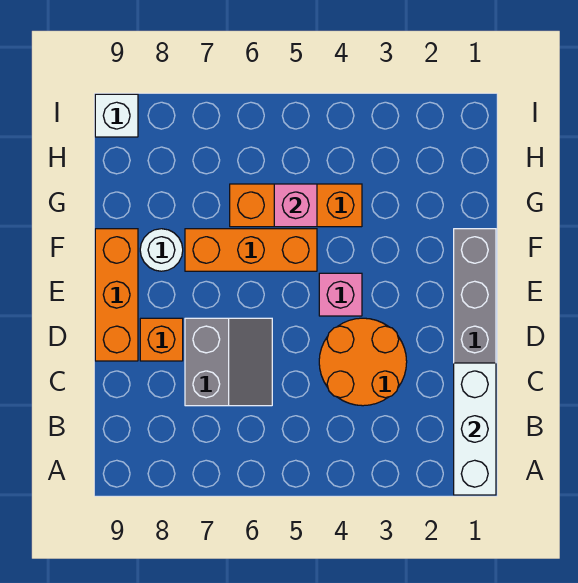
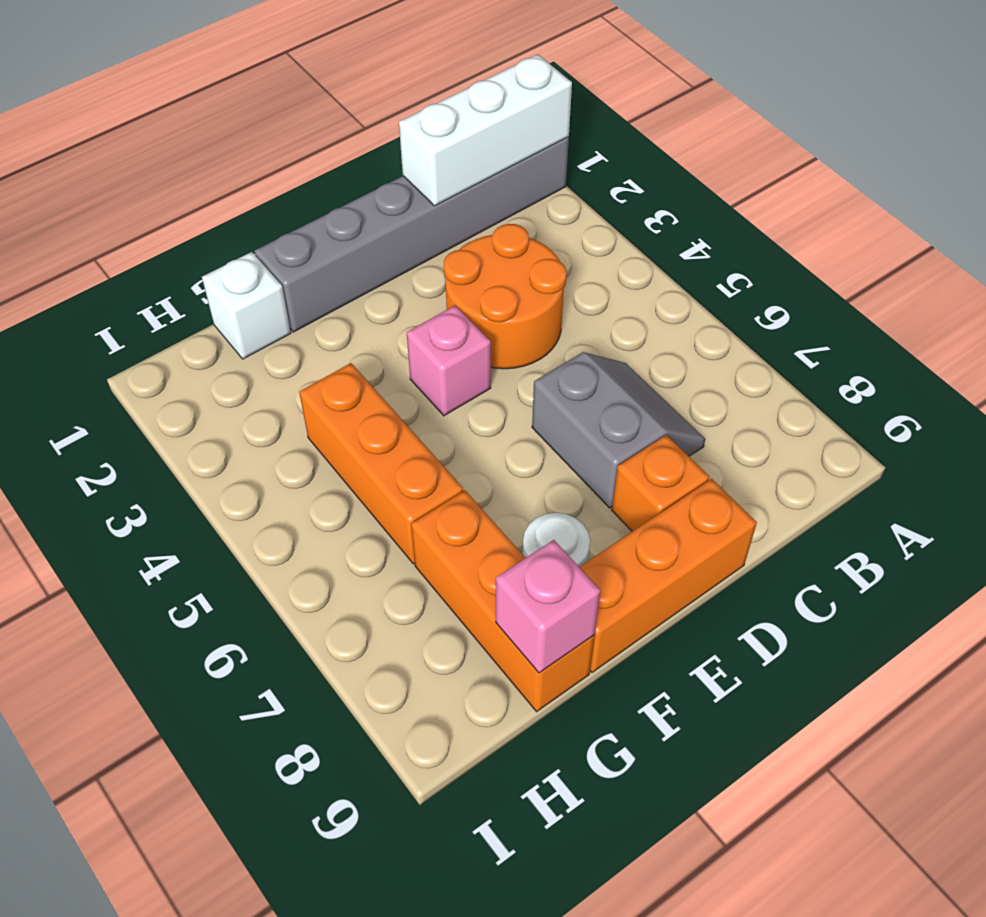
grey slope C6:D7 level 1 top 7 -> grey slope C6:D7 level 1 top D
orange brick F5:F7 level 1 -> orange brick G7:G9 level 1
pink brick G5 level 2 -> pink brick G9 level 2
white brick I9 level 1 -> white brick G1 level 1

